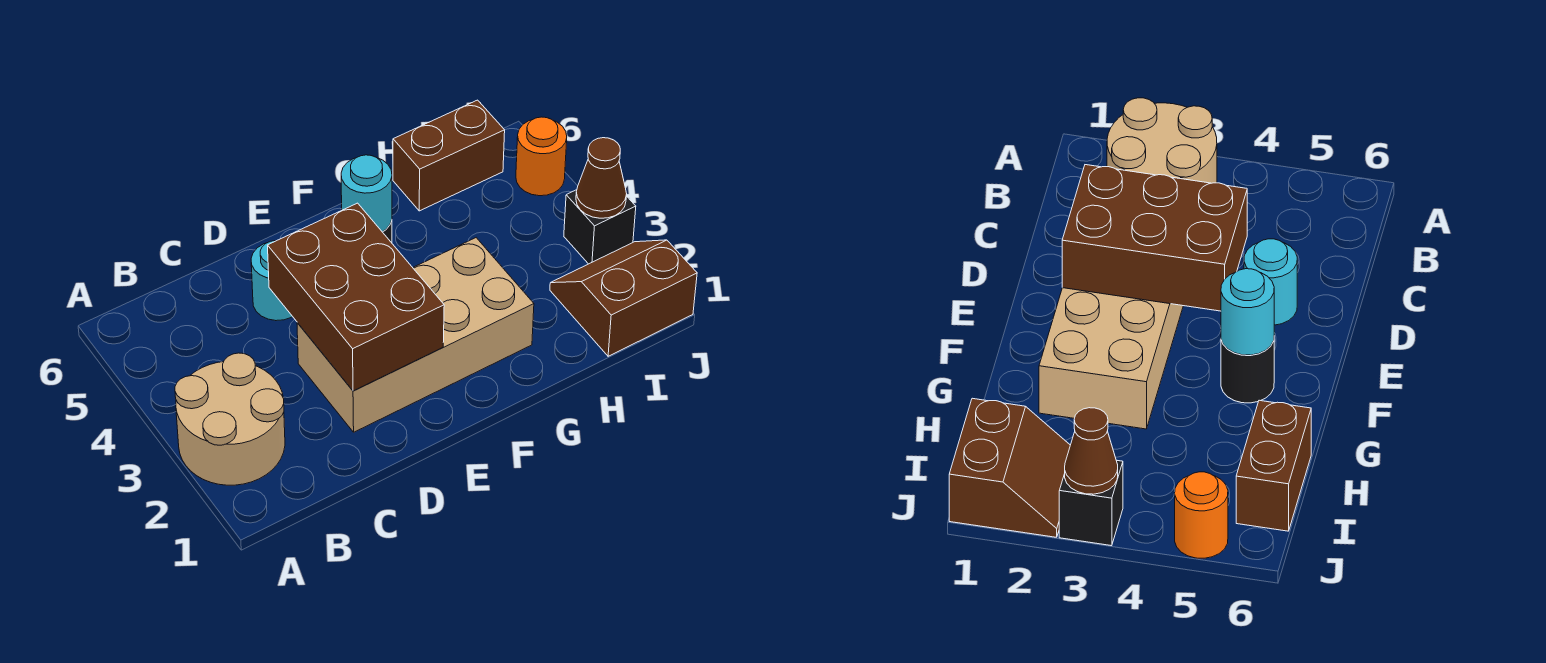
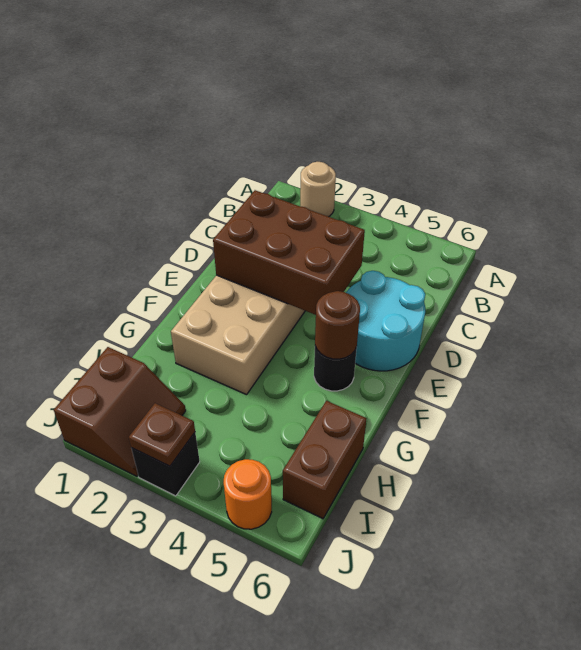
tan round brick A2:B3 level 1 -> tan round brick A2 level 1
cyan round brick D5 level 1 -> cyan round brick D5:E6 level 1
cyan round brick F5 level 2 -> brown round brick F5 level 2
brown cone J3 level 2 -> brown plate J3 level 2

